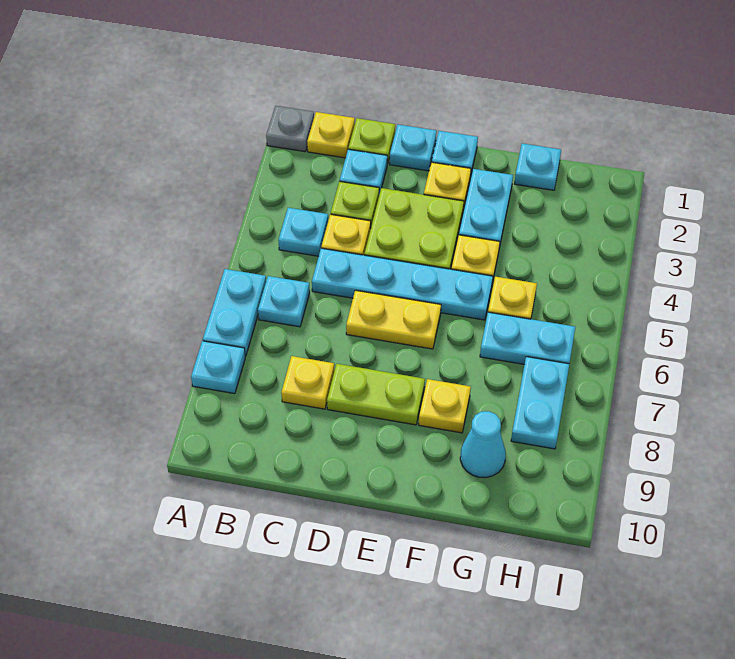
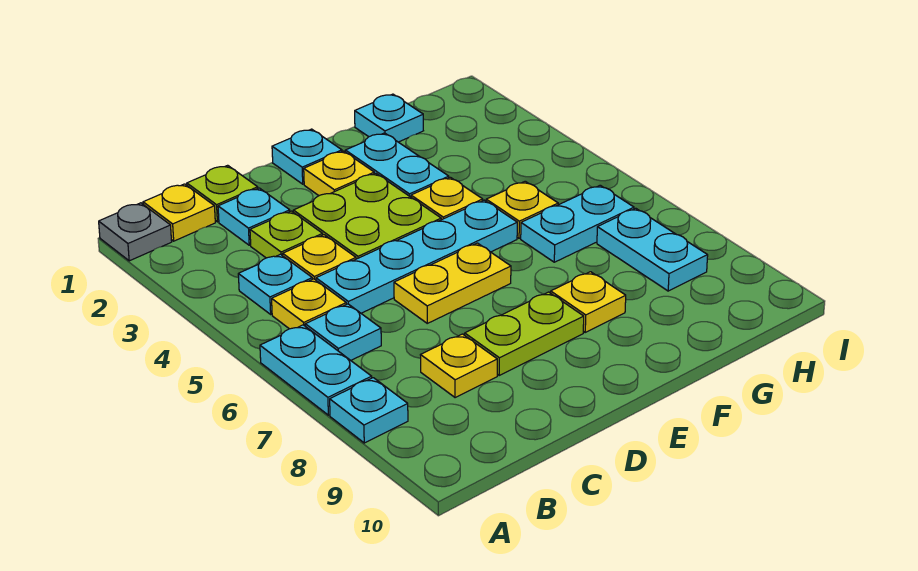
none -> yellow plate B5 level 1
cyan plate D1 level 1 -> none
cyan cone G9 level 1 -> none

